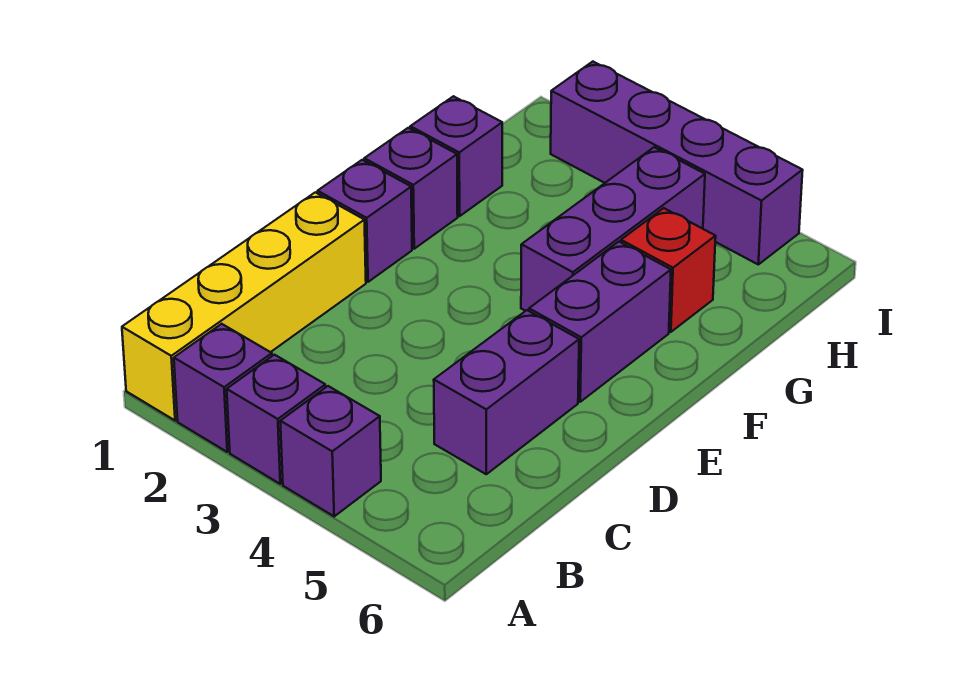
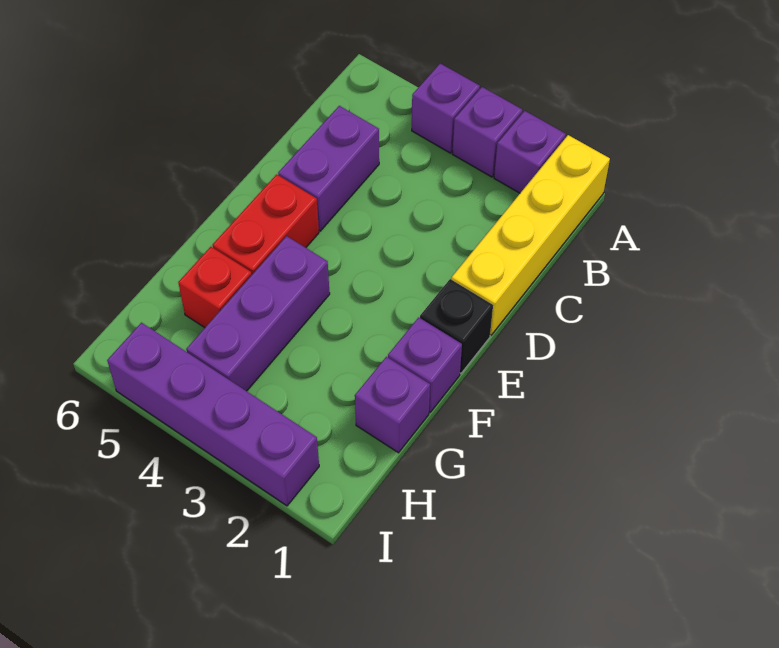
purple brick E1 level 1 -> black brick E1 level 1
purple brick E5:F5 level 1 -> red brick E5:F5 level 1

